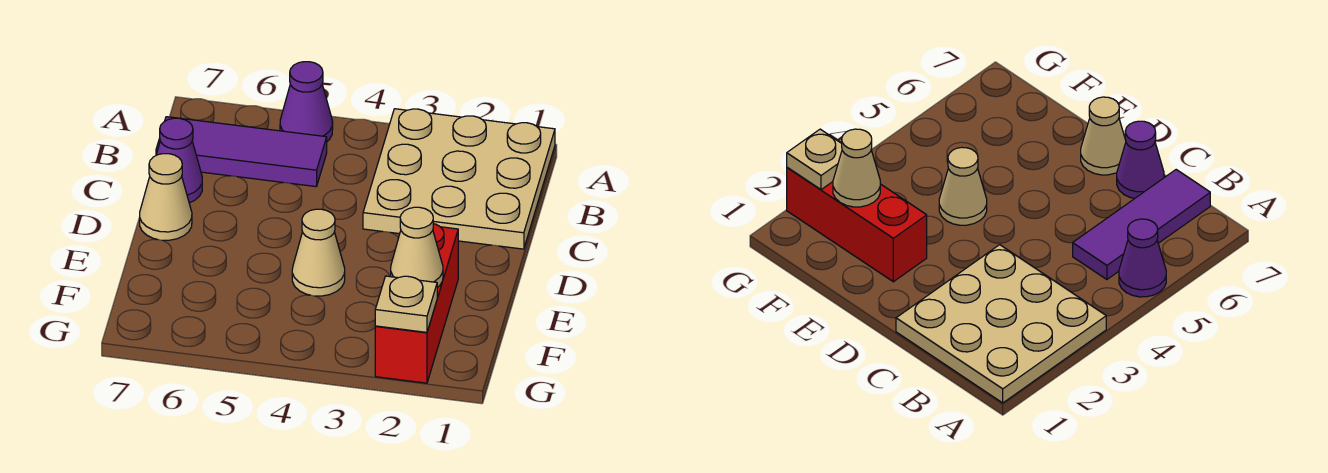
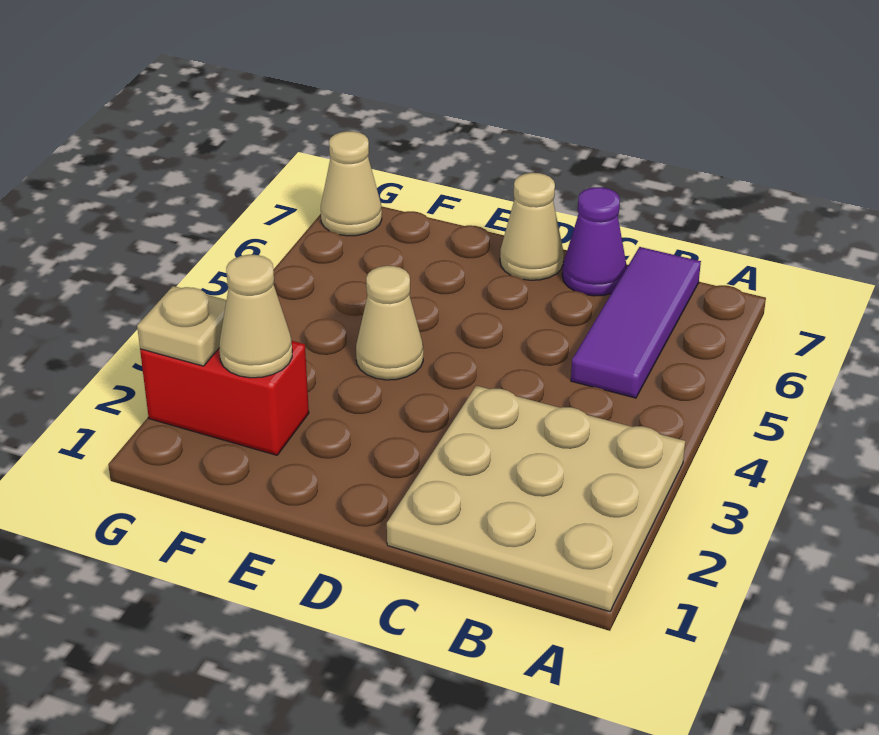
purple cone A5 level 1 -> none
red brick E2:G2 level 1 -> red brick F2:G2 level 1
none -> tan cone G7 level 1

